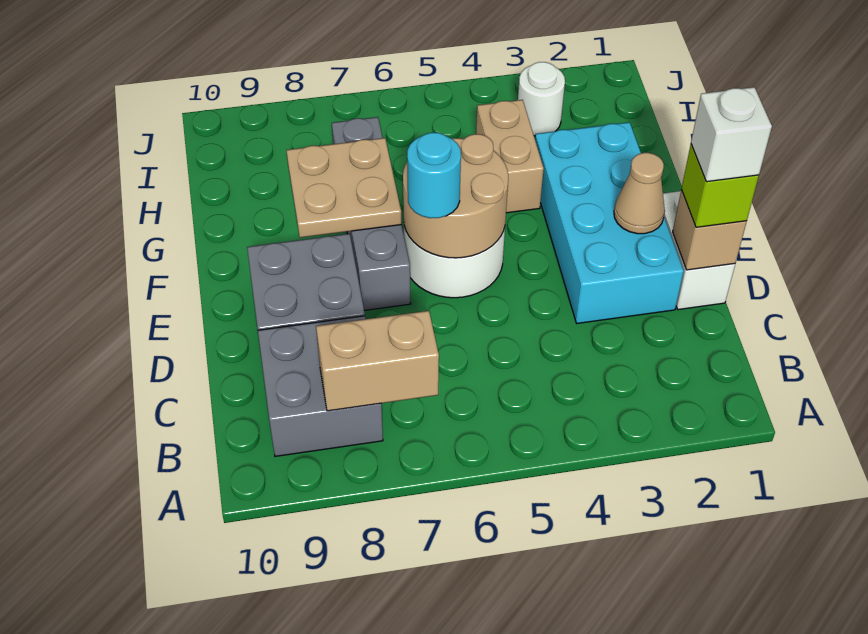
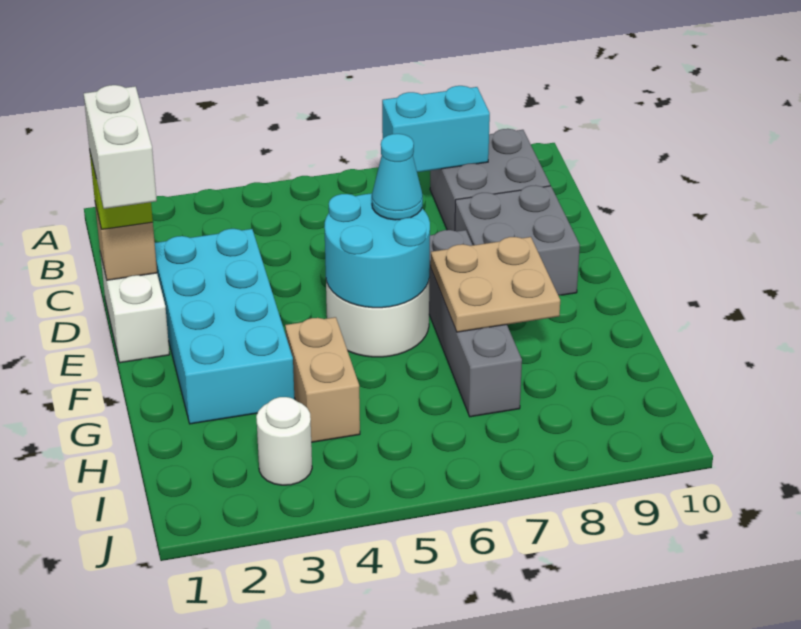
tan brick B7:B8 level 2 -> cyan brick B7:B8 level 2
white brick D1 level 4 -> white brick D1:E1 level 4
tan cone E2 level 2 -> none
tan round brick E5:F6 level 2 -> cyan round brick E5:F6 level 2
cyan round brick E6 level 3 -> cyan cone E6 level 3

